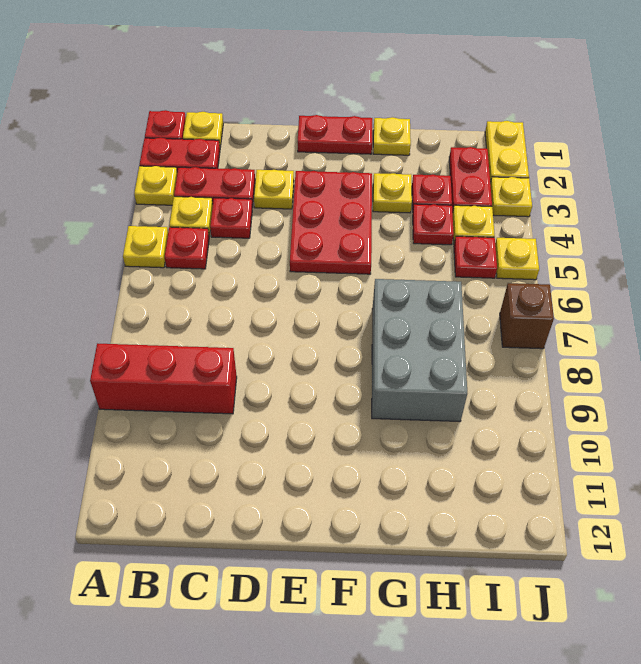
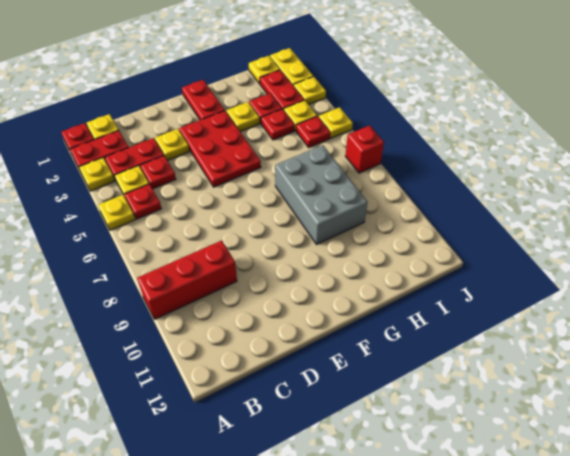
red plate E1:F1 level 1 -> red plate F1:F2 level 1
yellow plate G1 level 1 -> yellow plate I1 level 1
brown brick J7 level 1 -> red brick J7 level 1

